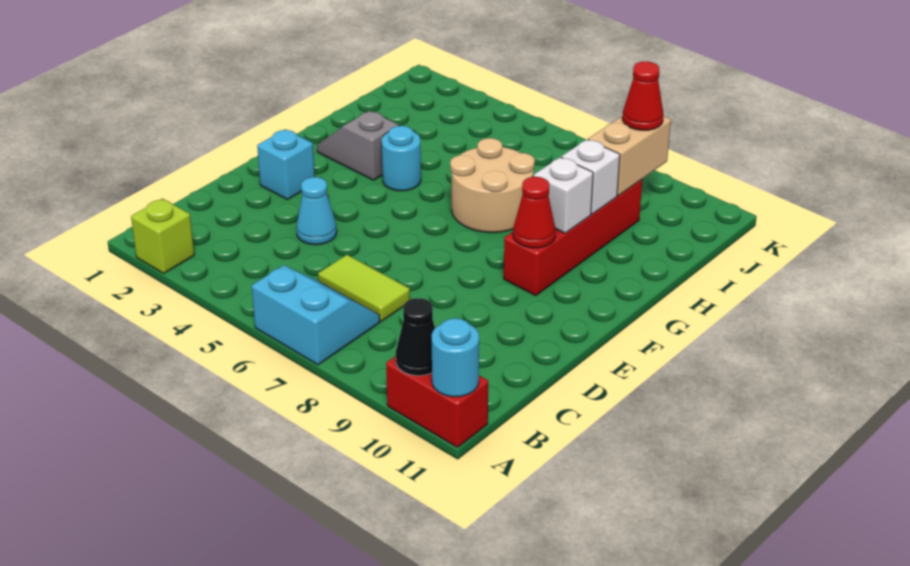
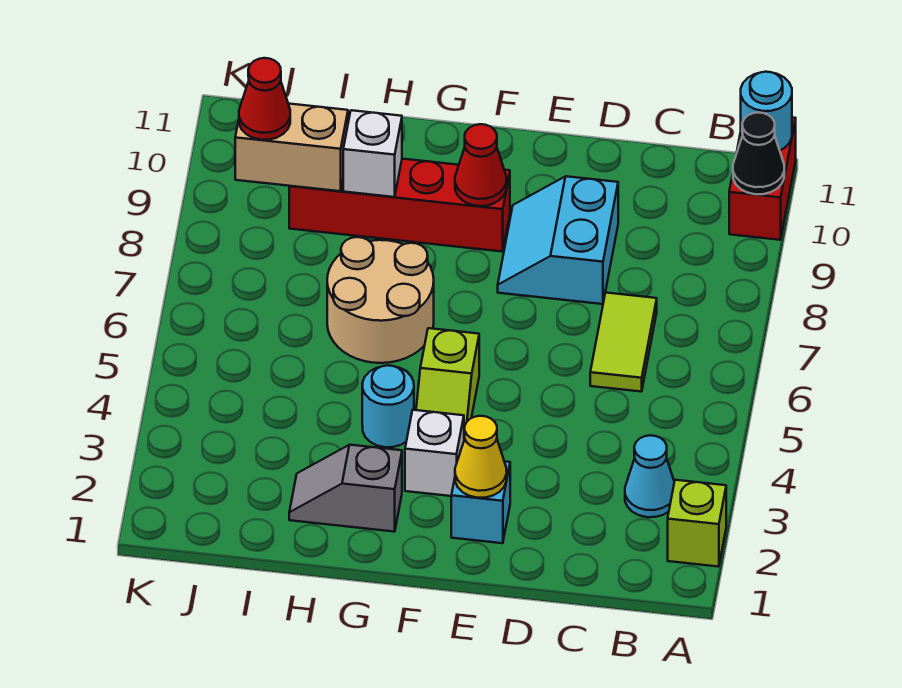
cyan slope A6:B7 level 1 top A -> cyan slope D8:E9 level 1 top D
cyan cone D4 level 1 -> cyan cone B3 level 1
none -> yellow cone E2 level 2
none -> lime slope F4:F5 level 1 top 5
grey slope G2:G3 level 1 top 3 -> grey slope G2:H2 level 1 top G
white brick G9 level 2 -> white brick F3 level 1

